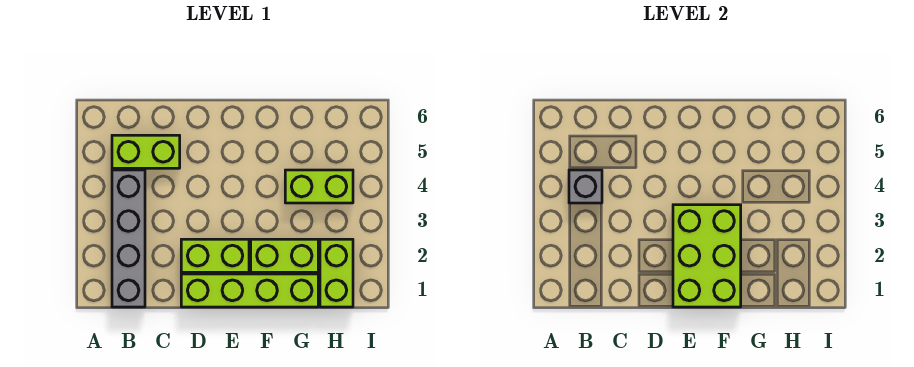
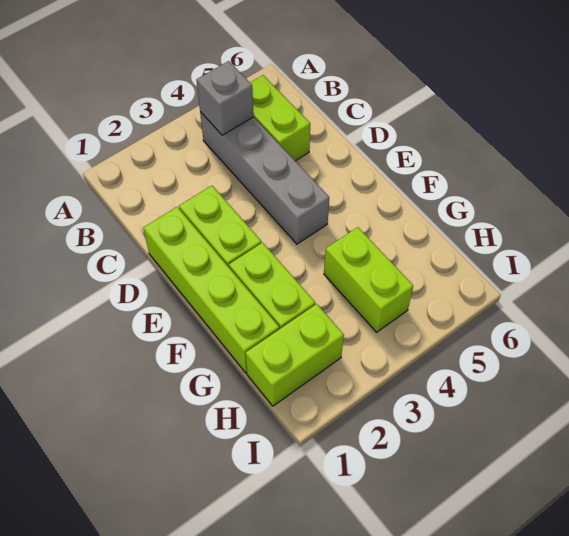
grey brick B1:B4 level 1 -> grey brick B4:E4 level 1
lime brick E1:F3 level 2 -> none

